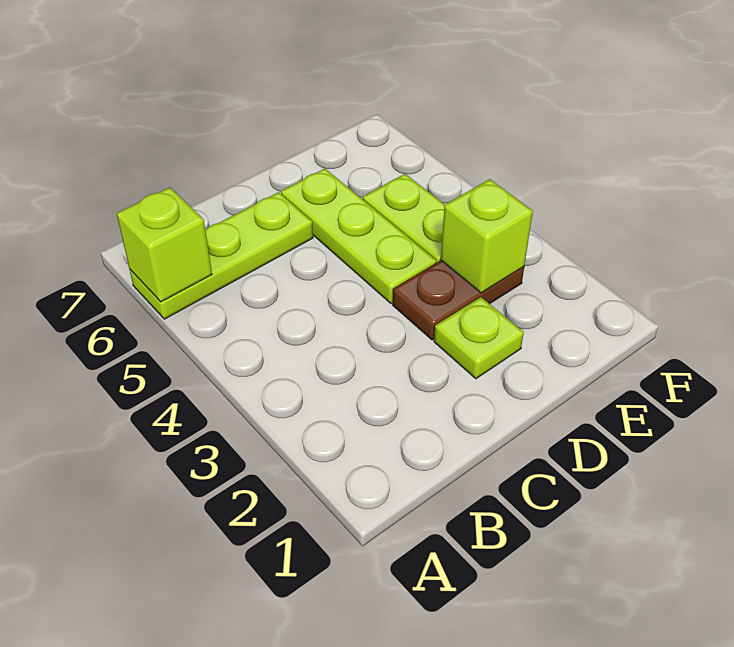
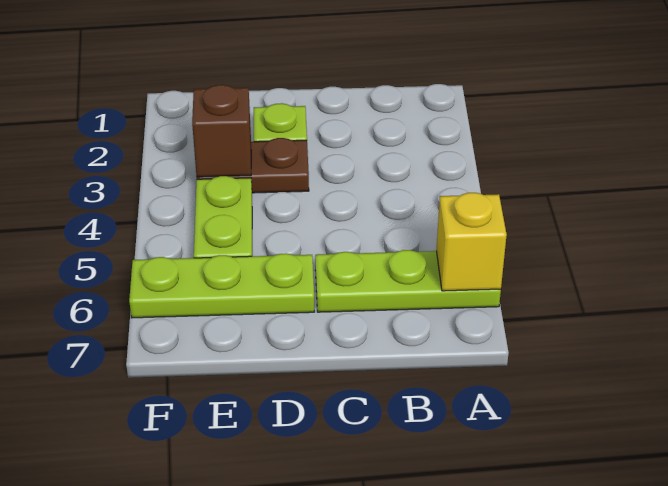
lime brick A6 level 2 -> yellow brick A6 level 2
lime plate D4:D6 level 1 -> lime plate D6:F6 level 1
lime brick E3 level 2 -> brown brick E3 level 2

